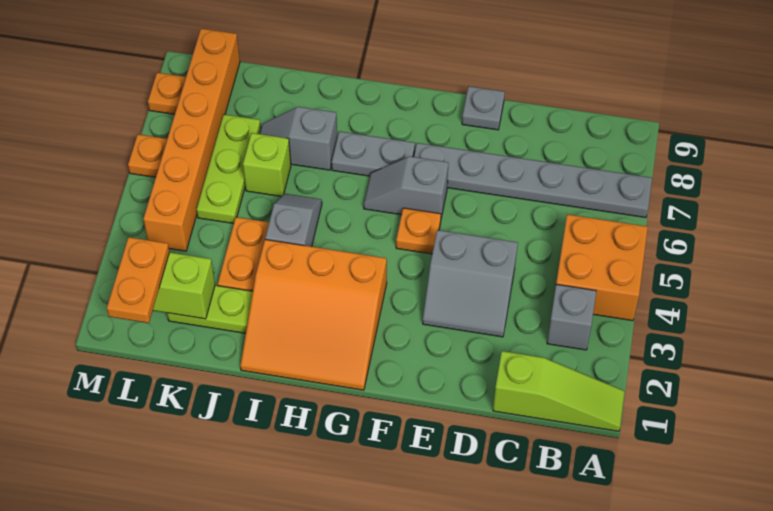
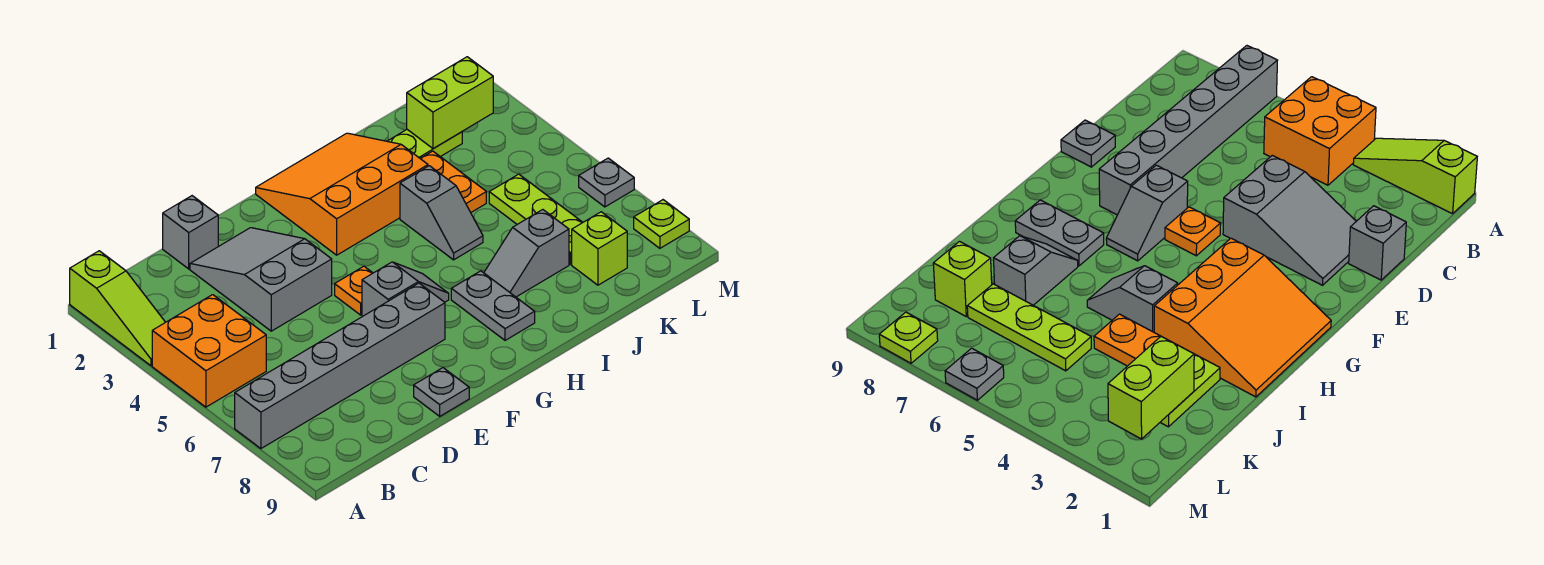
lime slope A1:C1 level 1 top C -> lime slope A1:A3 level 1 top 1
grey plate A7:F7 level 1 -> grey brick A7:F7 level 1
grey brick B3 level 1 -> grey brick D1 level 1
grey slope D3:E4 level 1 top 4 -> grey slope D2:E4 level 1 top 4
grey plate G7:H7 level 1 -> grey plate H7:H8 level 1
grey slope I7:J7 level 1 top I -> grey slope I7:J7 level 1 top J
lime brick J6 level 1 -> lime brick K8 level 1
orange plate L1:L2 level 3 -> none
orange brick L4:L9 level 1 -> none
orange plate M6 level 1 -> grey plate M6 level 1
orange plate M8 level 1 -> lime plate M8 level 1

